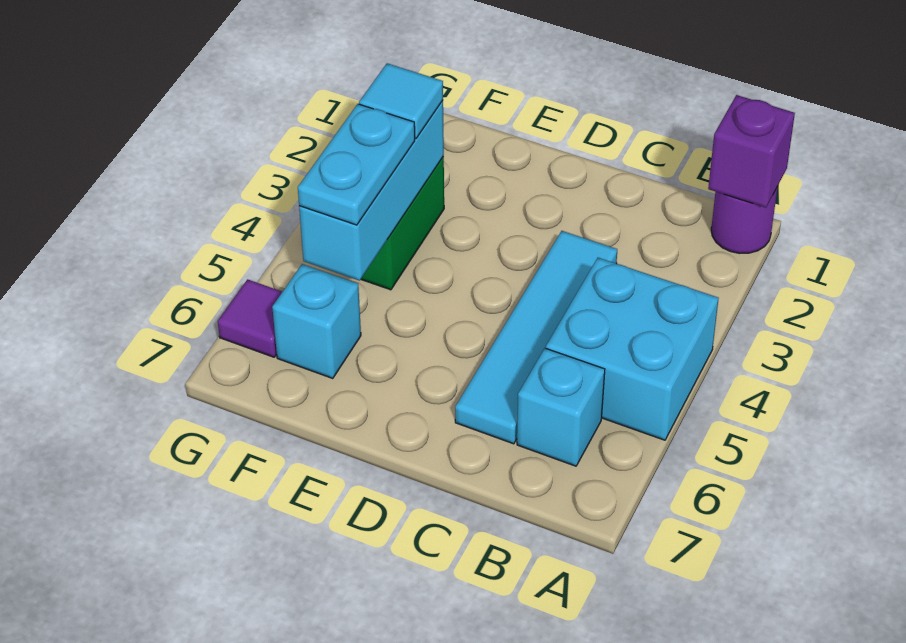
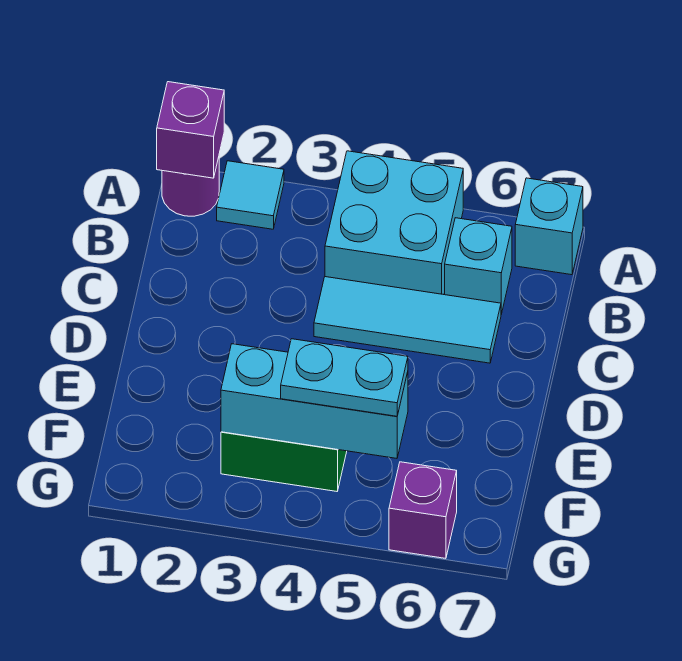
cyan tile C3:C6 level 1 -> cyan tile C4:C6 level 1
cyan tile F3 level 3 -> cyan tile A2 level 1
cyan brick F6 level 1 -> cyan brick A7 level 1
purple tile G6 level 1 -> purple brick G6 level 1

